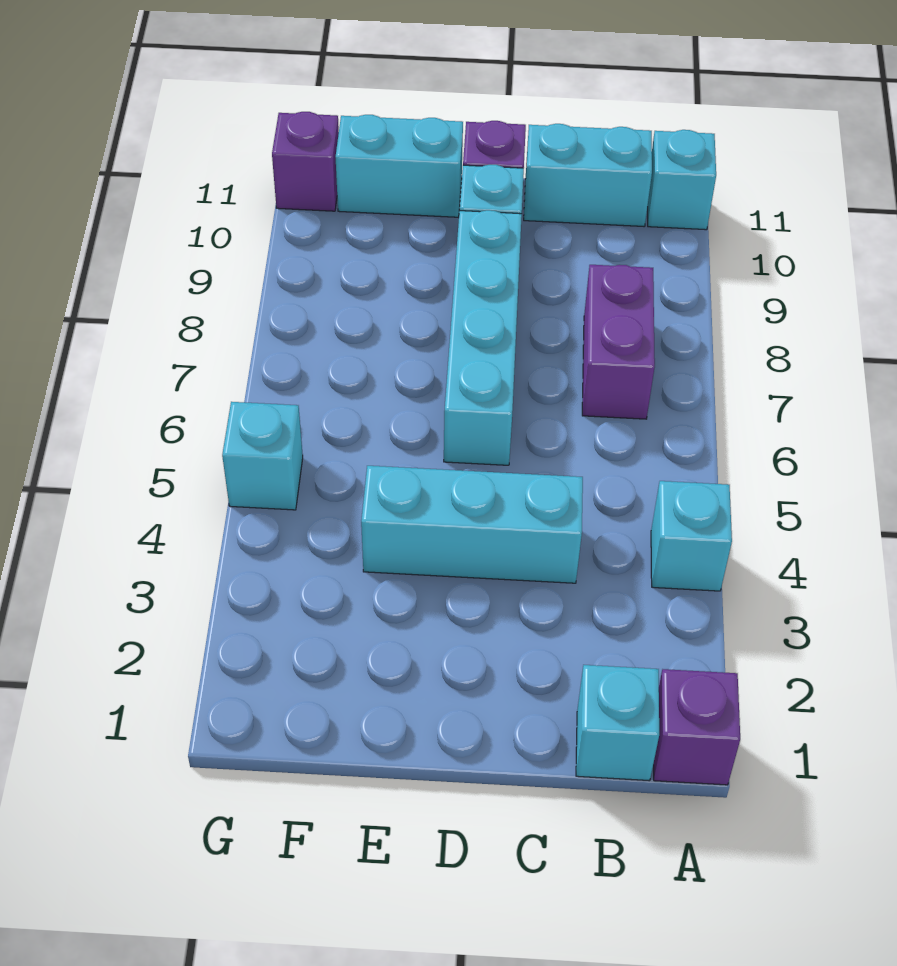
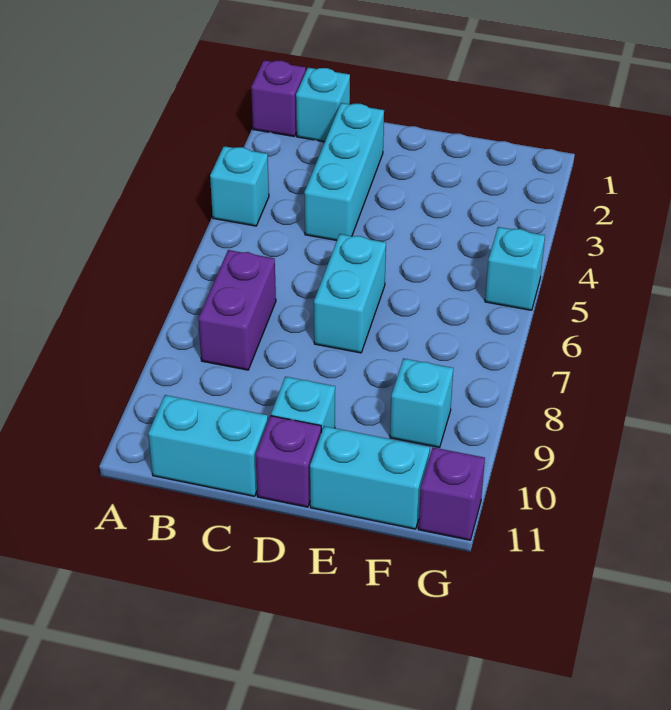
cyan brick A11 level 1 -> cyan brick F9 level 1
cyan brick C4:E4 level 1 -> cyan brick C2:C4 level 1
cyan brick D6:D9 level 1 -> cyan brick D6:D7 level 1

